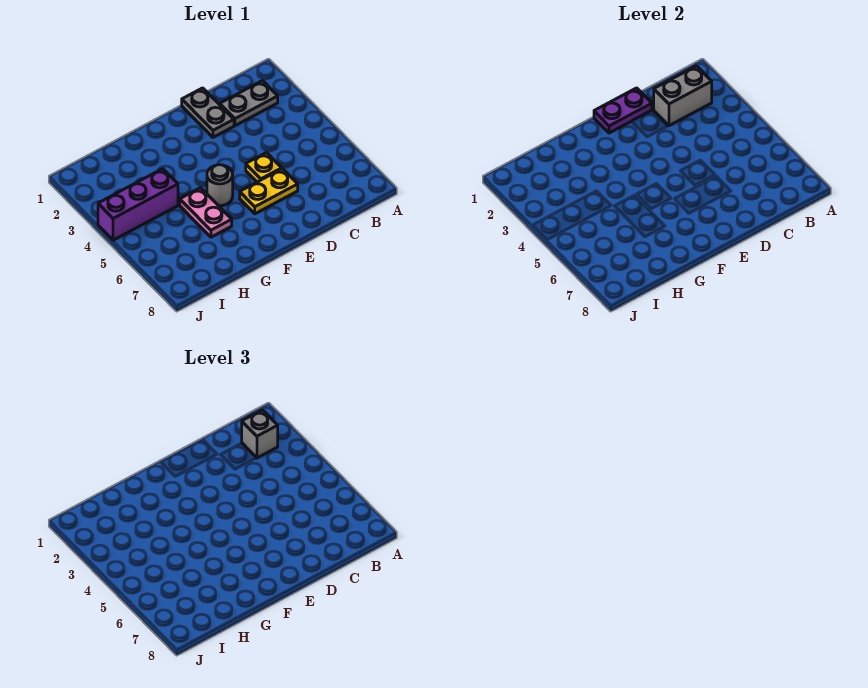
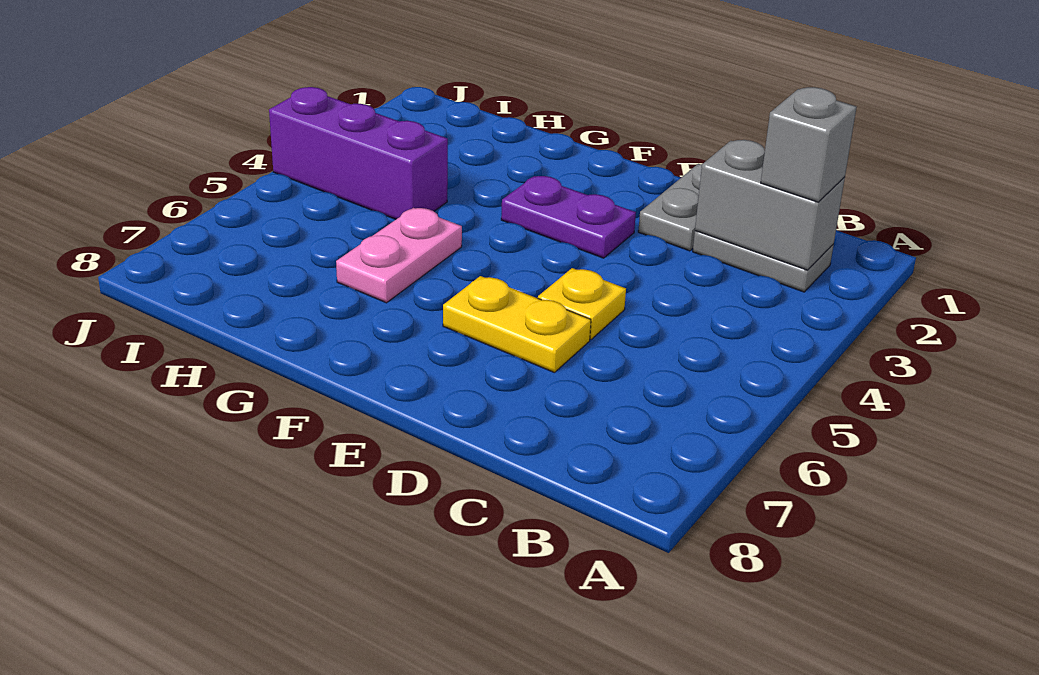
purple plate D1:E1 level 2 -> purple plate E3:F3 level 1
grey round brick F5 level 1 -> none

